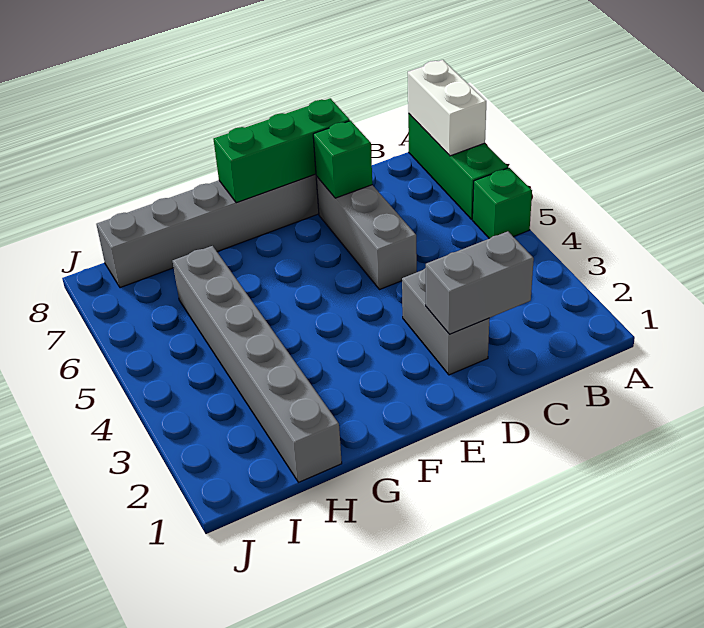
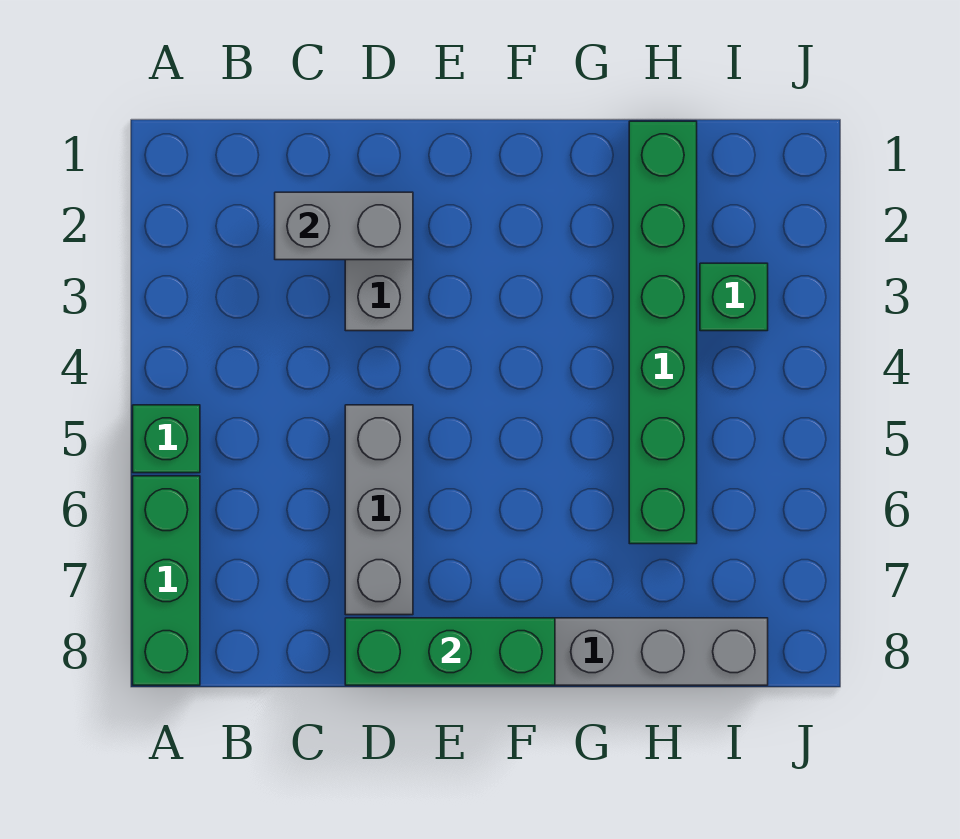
white brick A7:A8 level 2 -> none
green brick D7 level 2 -> green brick I3 level 1
grey brick H1:H6 level 1 -> green brick H1:H6 level 1

